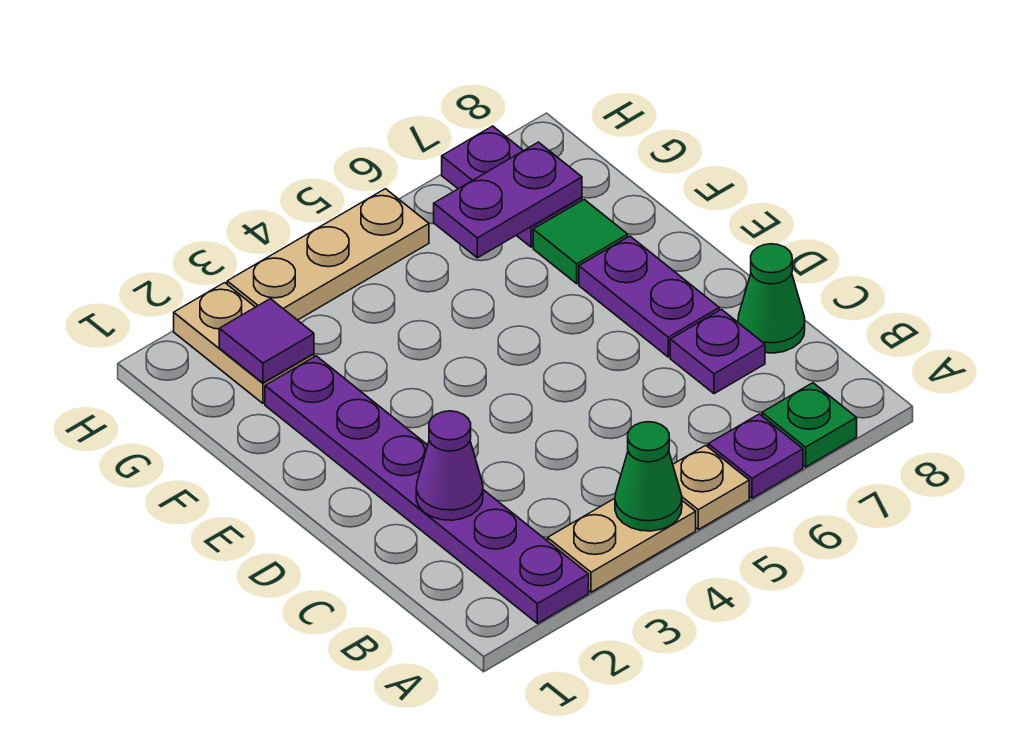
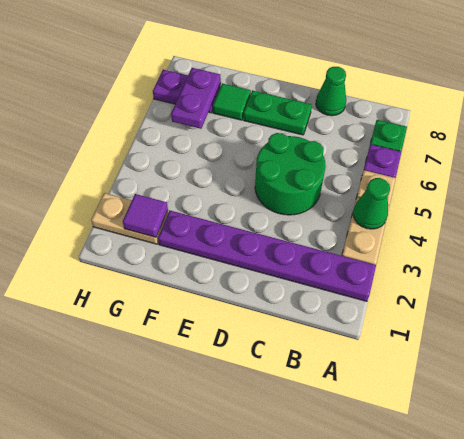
purple cone C2 level 2 -> none
none -> green round brick C4:D5 level 1
purple plate C7 level 1 -> none
purple plate D7:E7 level 1 -> green plate D7:E7 level 1
tan plate H3:H5 level 1 -> none

